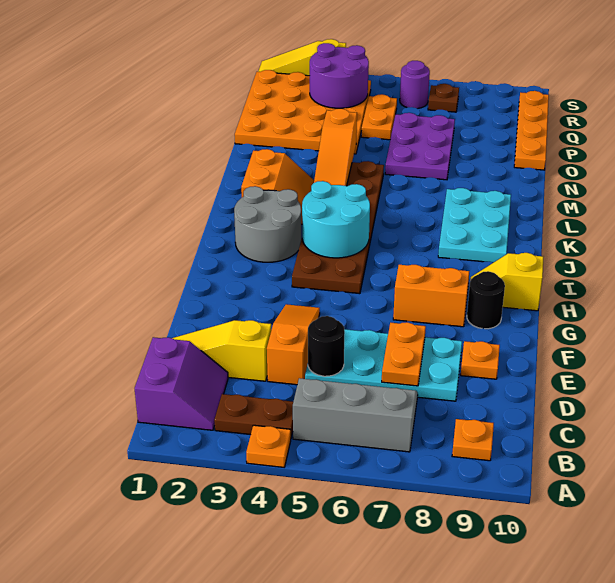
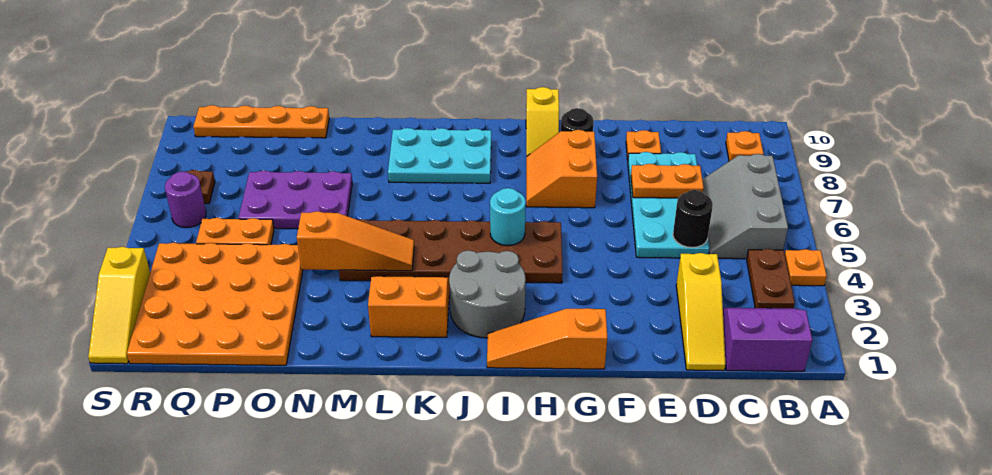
orange slope D4:F4 level 1 top D -> orange slope G1:I1 level 1 top G
cyan round brick I4:J5 level 2 -> cyan round brick I5 level 2
purple round brick Q3:R4 level 2 -> none

